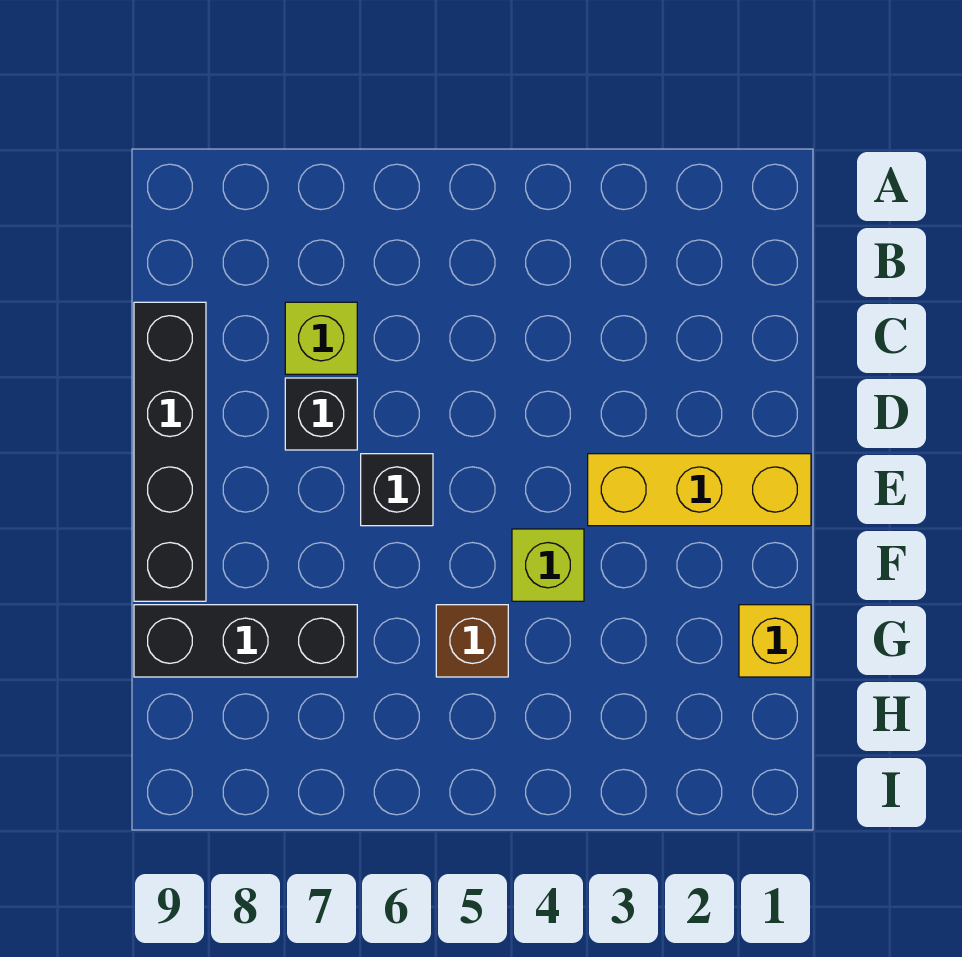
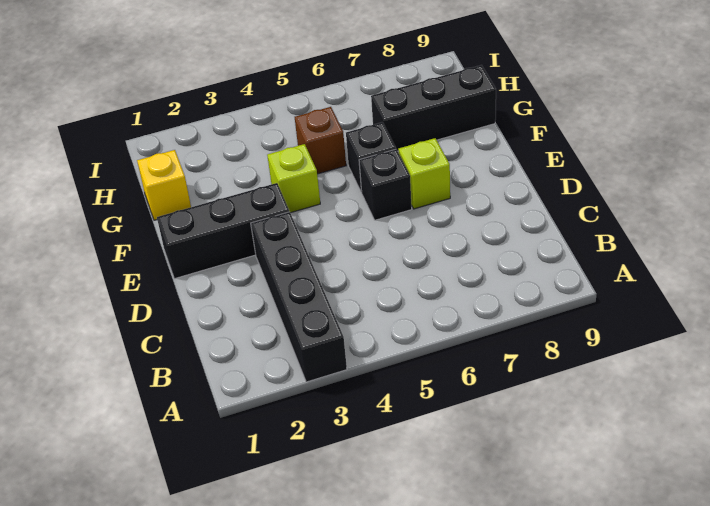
lime brick C7 level 1 -> lime brick E7 level 1
black brick C9:F9 level 1 -> black brick A3:D3 level 1
black brick D7 level 1 -> black brick F6 level 1
yellow brick E1:E3 level 1 -> black brick E1:E3 level 1

